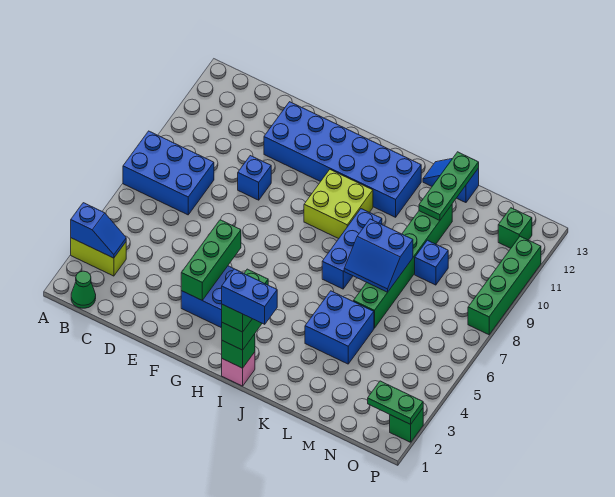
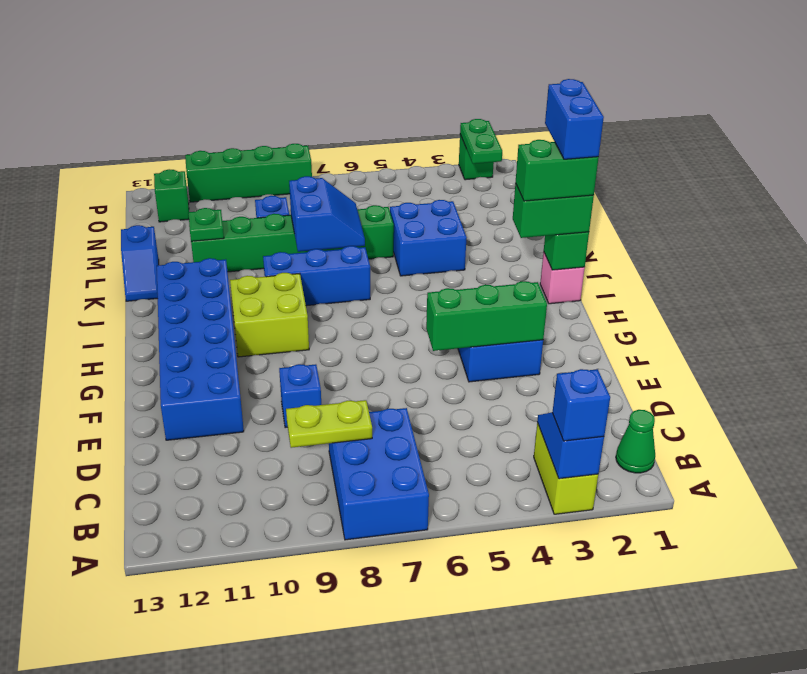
none -> blue brick A3 level 3
none -> lime plate C8:C9 level 2
green plate L11:L13 level 2 -> green plate L11 level 2

